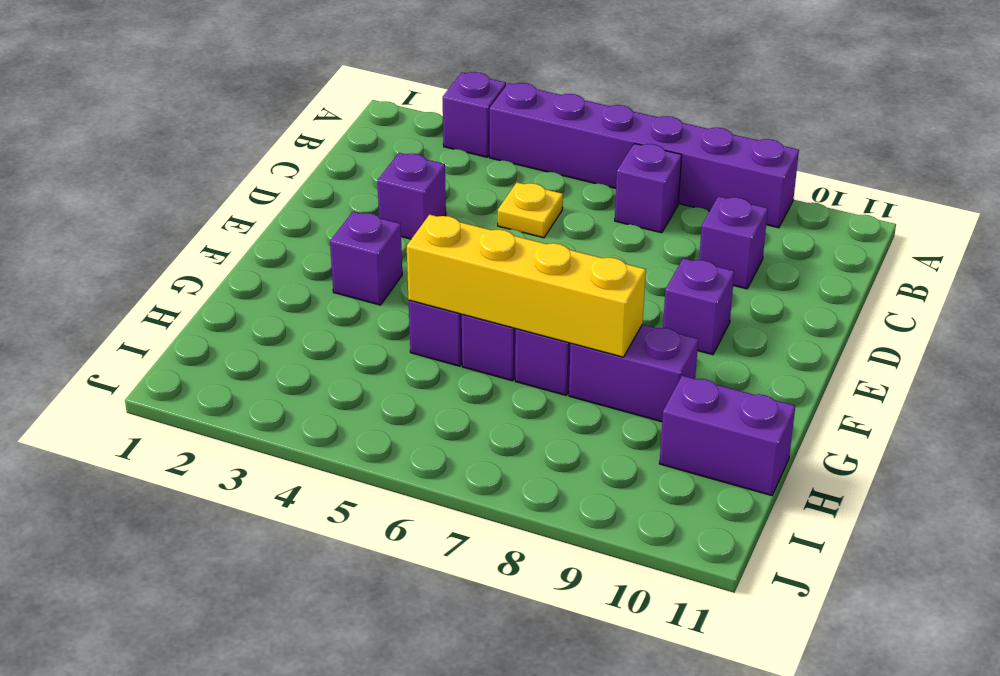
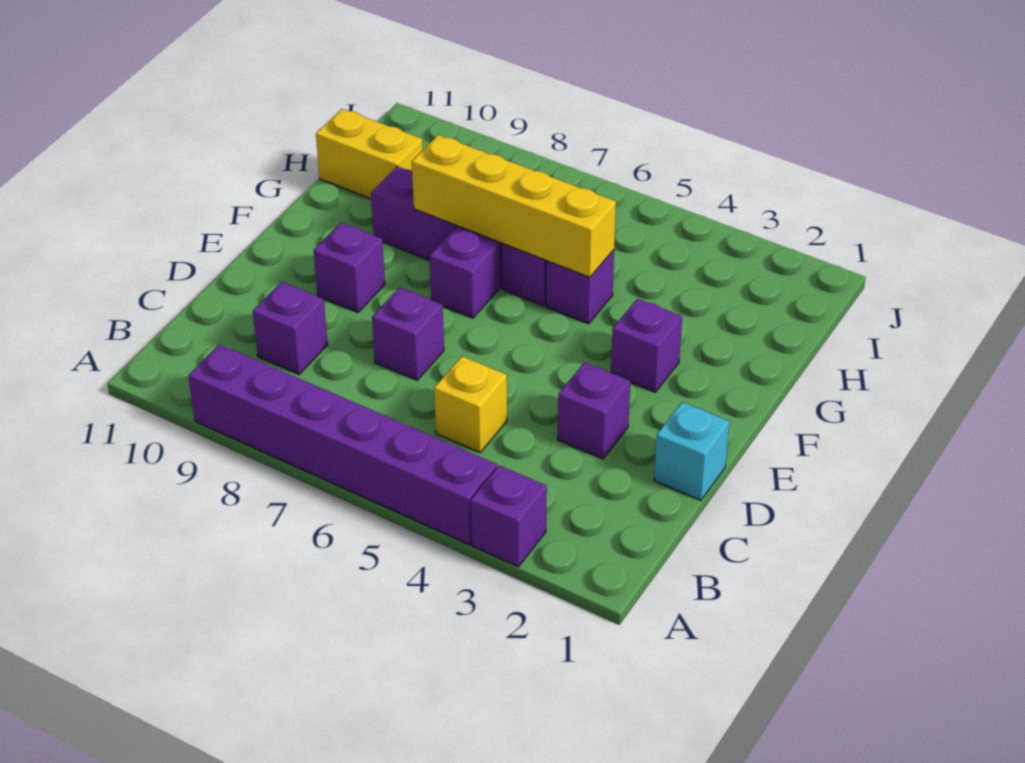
purple brick B7 level 1 -> purple brick D7 level 1
yellow plate C5 level 1 -> yellow brick C5 level 1
none -> cyan brick D1 level 1
purple brick H10:H11 level 1 -> yellow brick H10:H11 level 1

